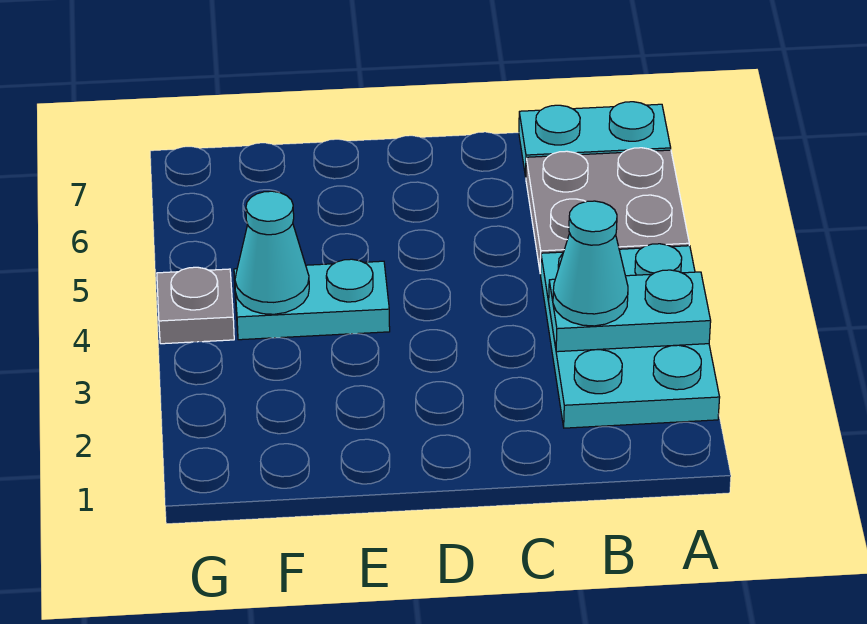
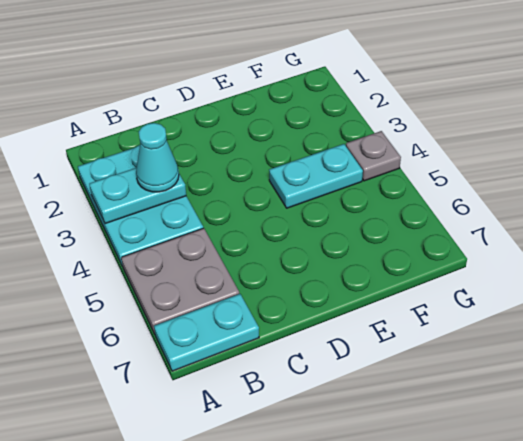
cyan cone F4 level 2 -> none

